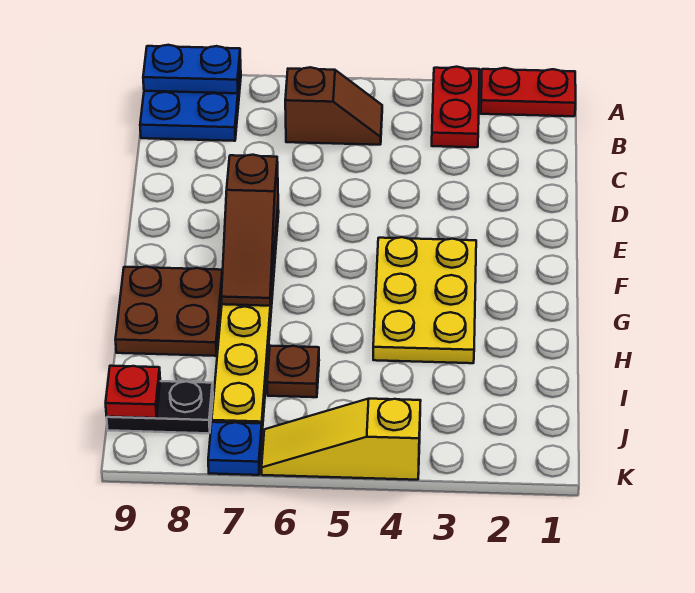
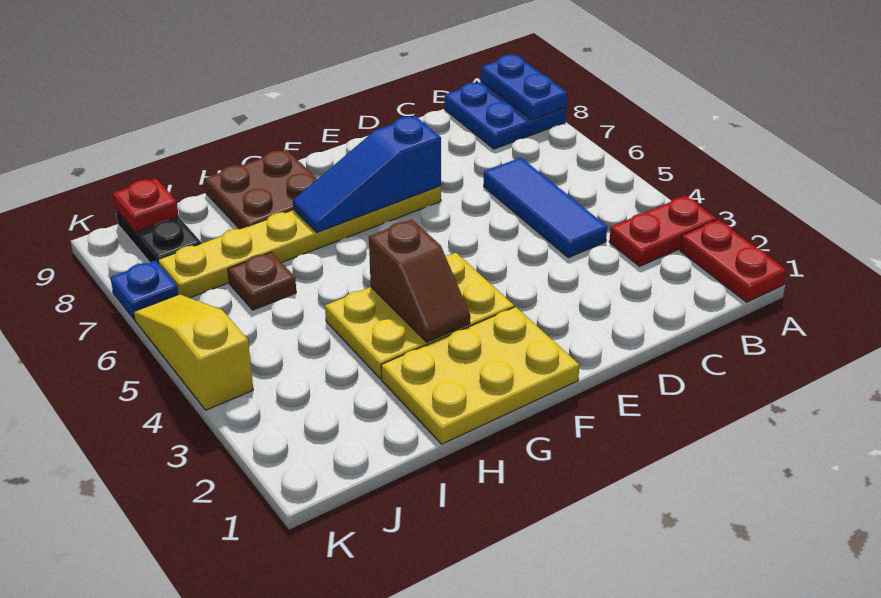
brown slope B5:B6 level 1 top 6 -> brown slope G3:G4 level 2 top 4
none -> blue tile C4:C6 level 1
brown slope E7:G7 level 2 top E -> blue slope E7:G7 level 2 top E
none -> yellow plate F1:H2 level 1

